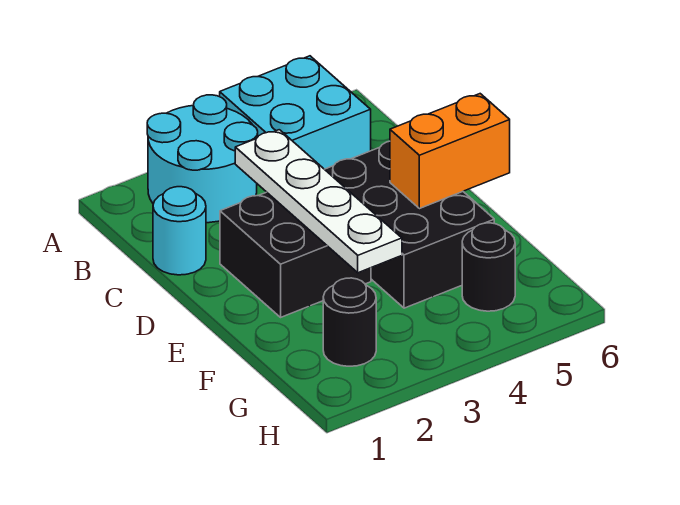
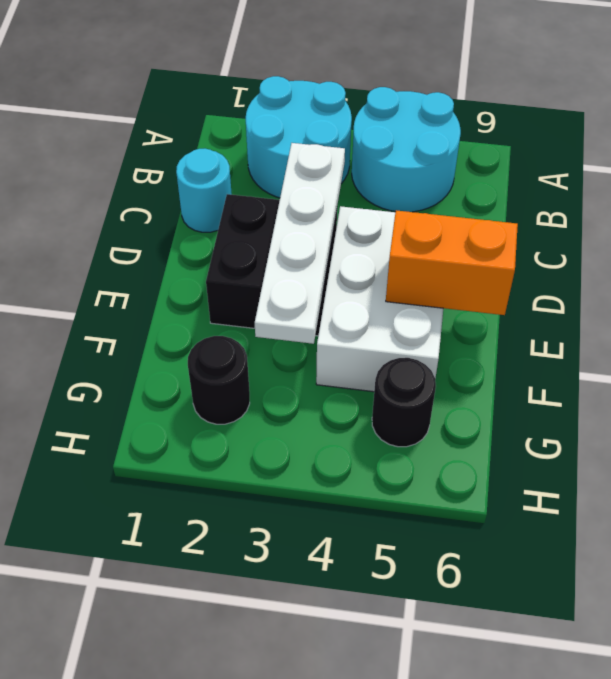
cyan brick A4:B5 level 1 -> cyan round brick A4:B5 level 1
black brick D4:F5 level 1 -> white brick D4:F5 level 1

